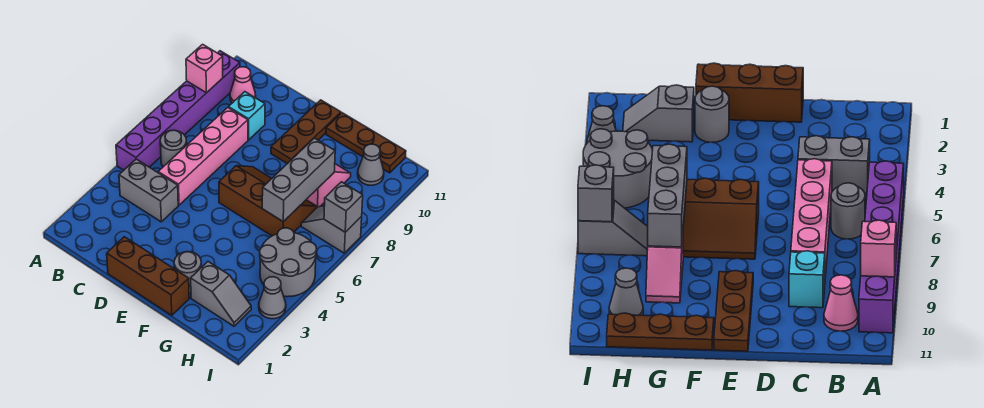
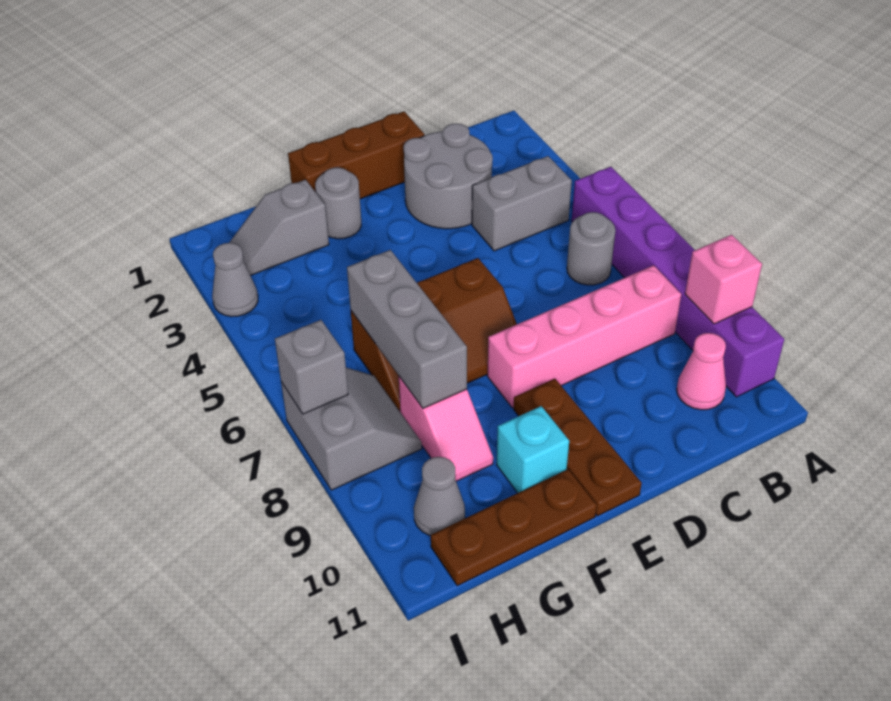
pink brick C5:C8 level 1 -> pink brick B8:E8 level 1
cyan brick C9 level 1 -> cyan brick F10 level 1
grey round brick H4:I5 level 1 -> grey round brick C2:D3 level 1
grey slope H7:I7 level 1 top I -> grey slope H7:I8 level 1 top I

